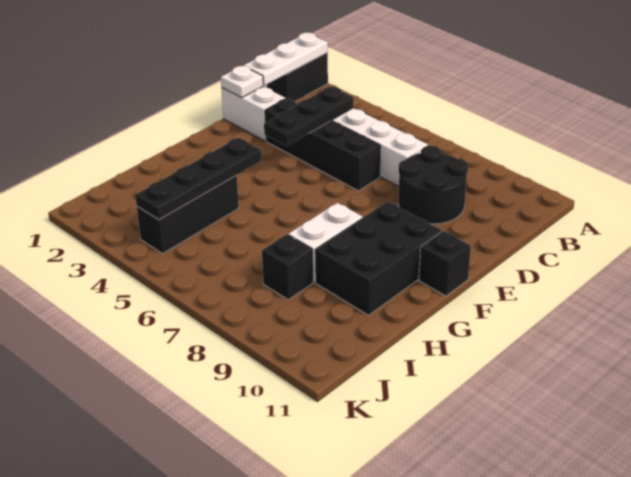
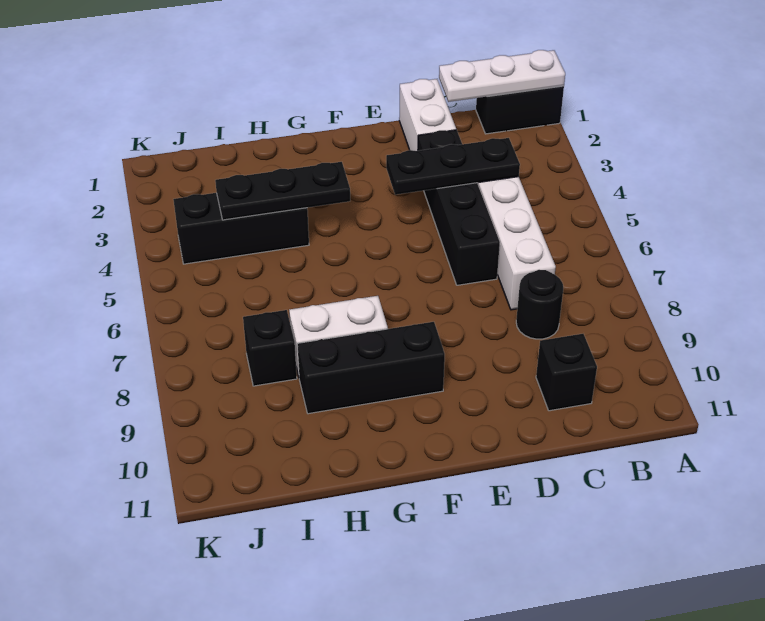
black round brick C8:D9 level 1 -> black round brick C8 level 1
white plate D1 level 2 -> none
black brick F9:H10 level 1 -> black brick F9:H9 level 1
black brick F11 level 1 -> black brick C10 level 1
black plate G4:J4 level 2 -> black plate G4:I4 level 2

